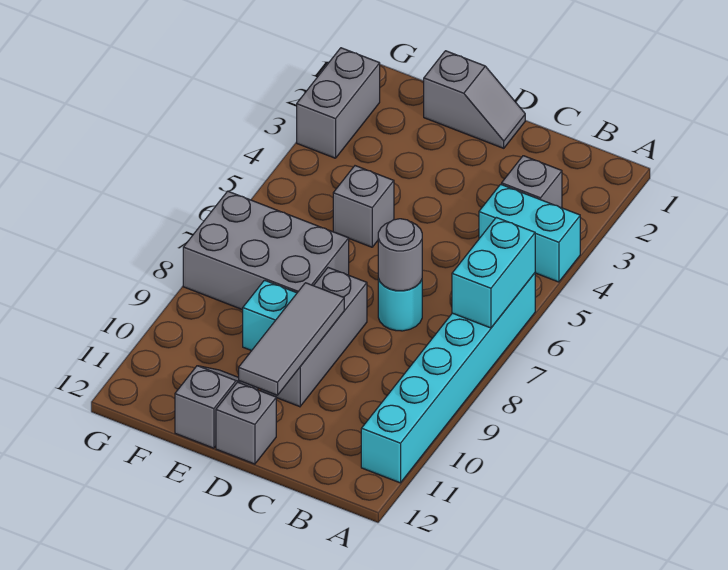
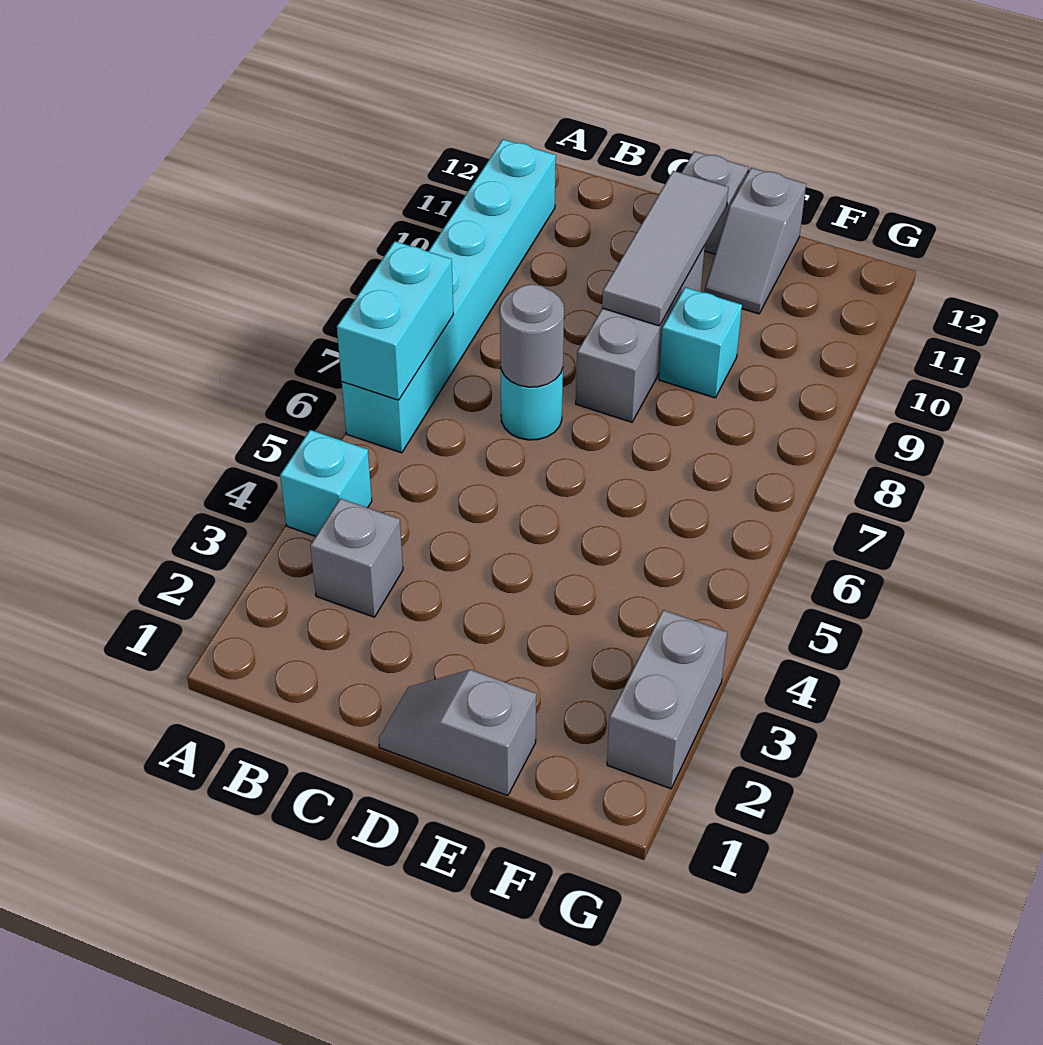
cyan brick A4:B4 level 1 -> cyan brick A4 level 1
grey brick E5 level 1 -> none
grey brick E7:G8 level 1 -> none

